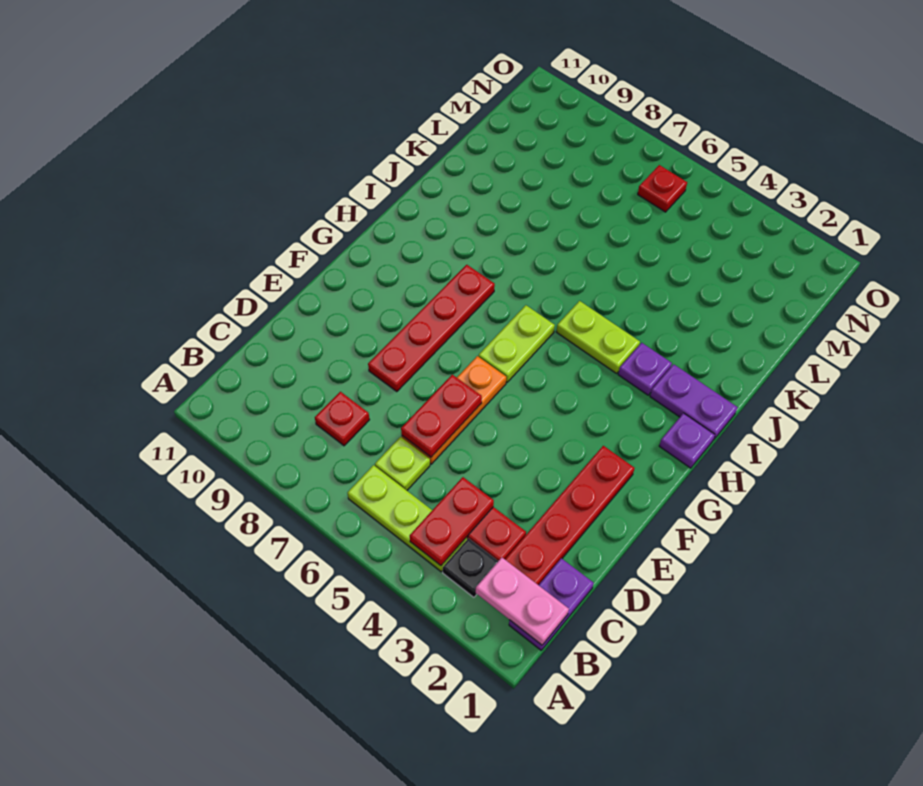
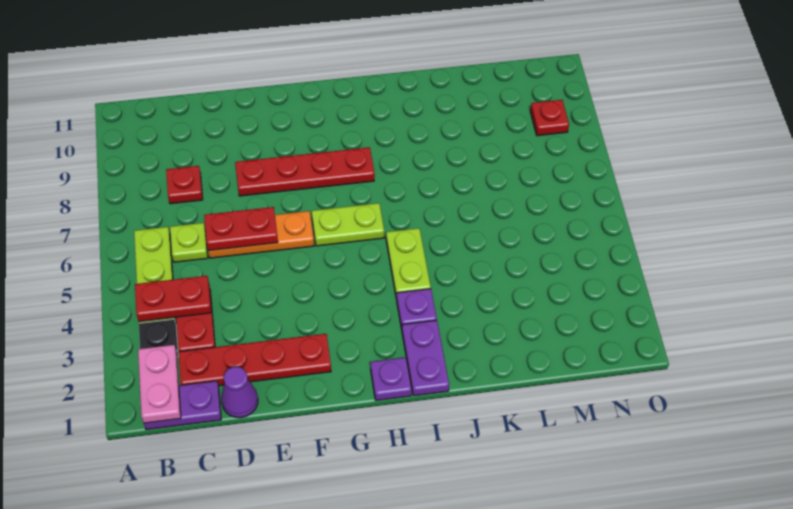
none -> purple cone D1 level 1
red plate N6 level 1 -> red plate N9 level 1

